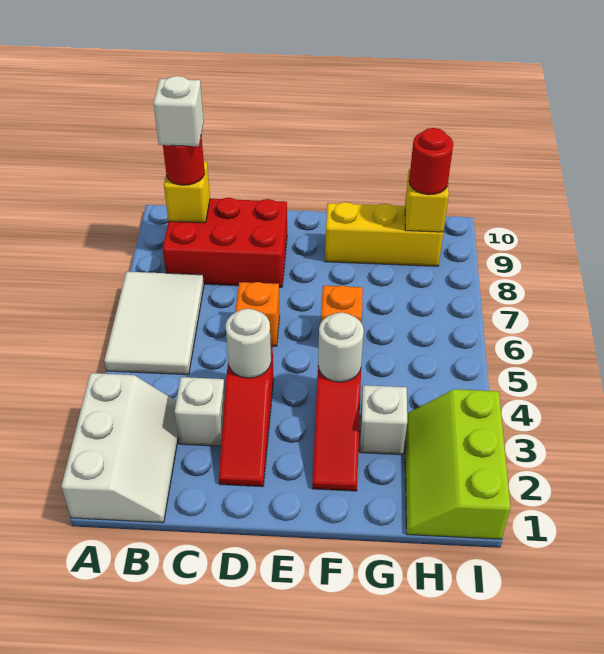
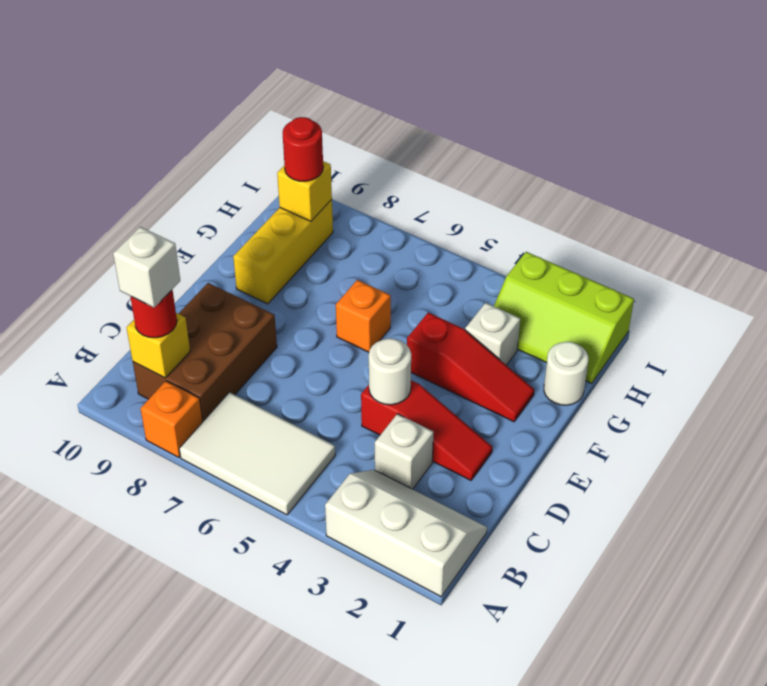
red brick B8:D9 level 1 -> brown brick B8:D9 level 1
orange brick D6 level 1 -> orange brick A8 level 1
white round brick F4 level 2 -> white round brick G1 level 1

